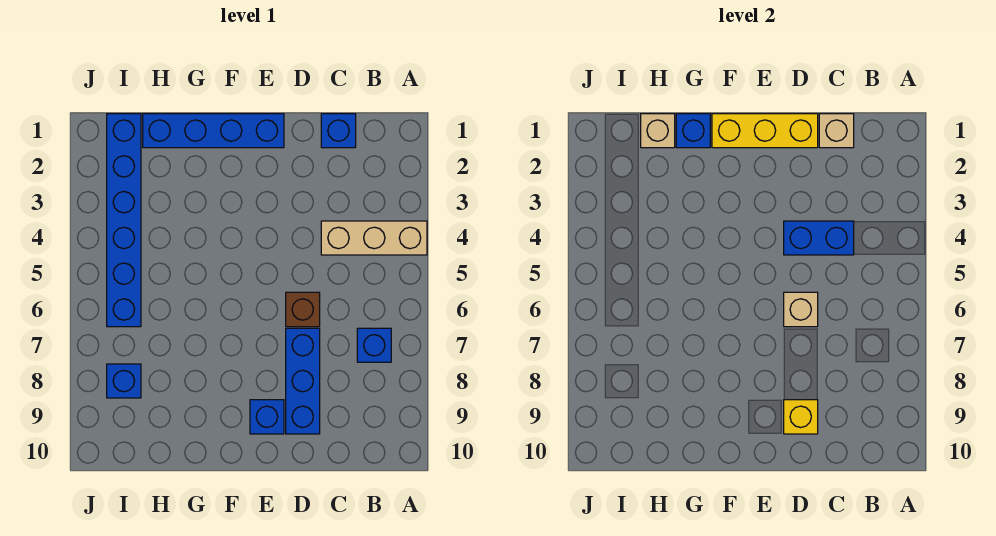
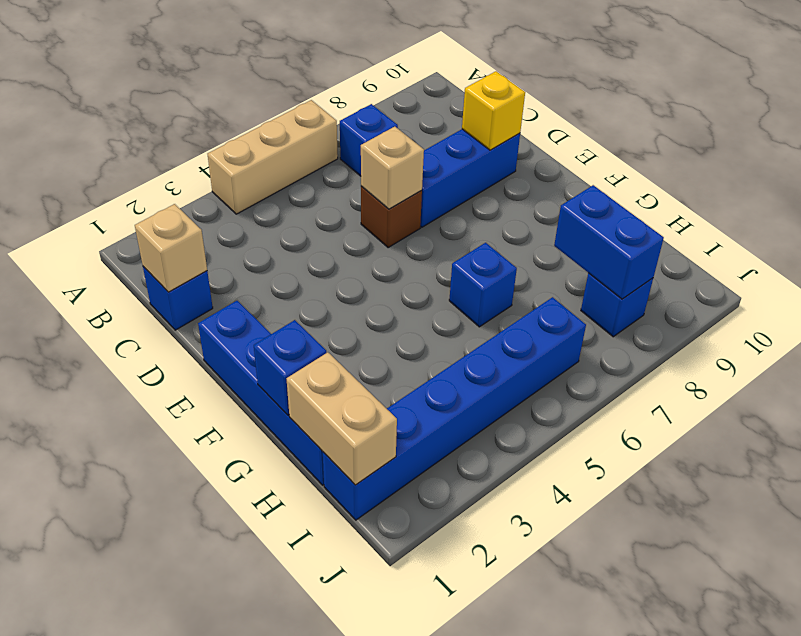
tan brick A4:C4 level 1 -> tan brick A4:A6 level 1
blue brick C4:D4 level 2 -> blue brick H8:I8 level 2
yellow brick D1:F1 level 2 -> none
blue brick E9 level 1 -> blue brick G6 level 1
tan brick H1 level 2 -> tan brick H1:I1 level 2

